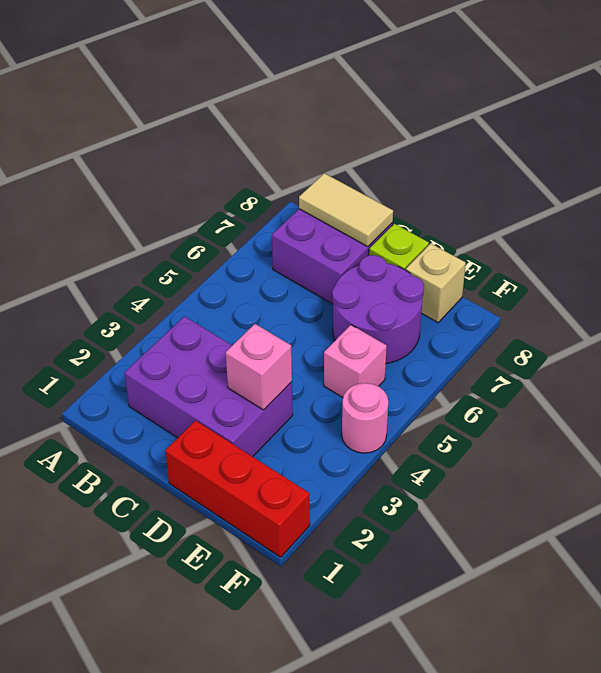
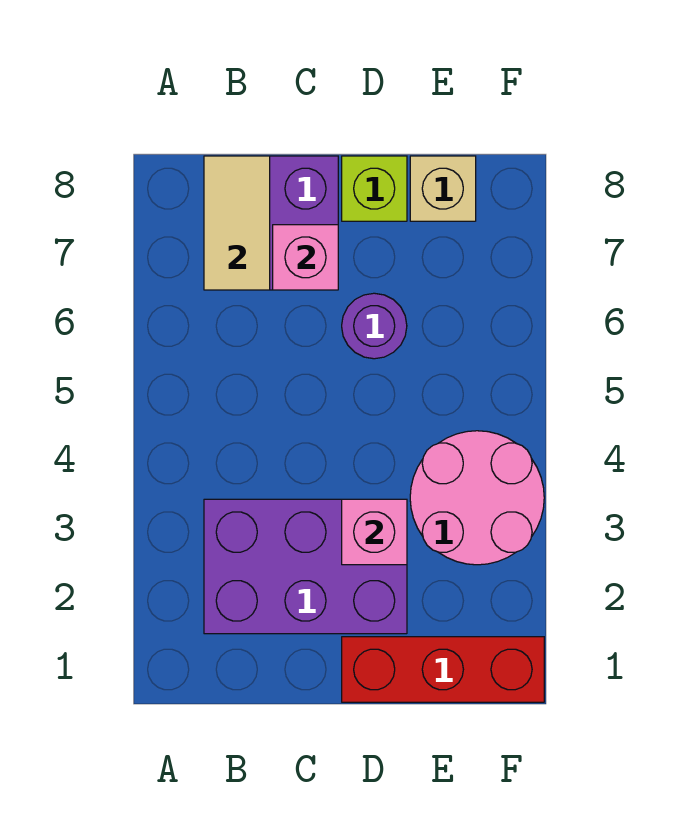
tan tile B8:C8 level 2 -> tan tile B7:B8 level 2
purple round brick D6:E7 level 1 -> purple round brick D6 level 1
pink brick E5 level 1 -> pink brick C7 level 2
pink round brick F4 level 1 -> pink round brick E3:F4 level 1

